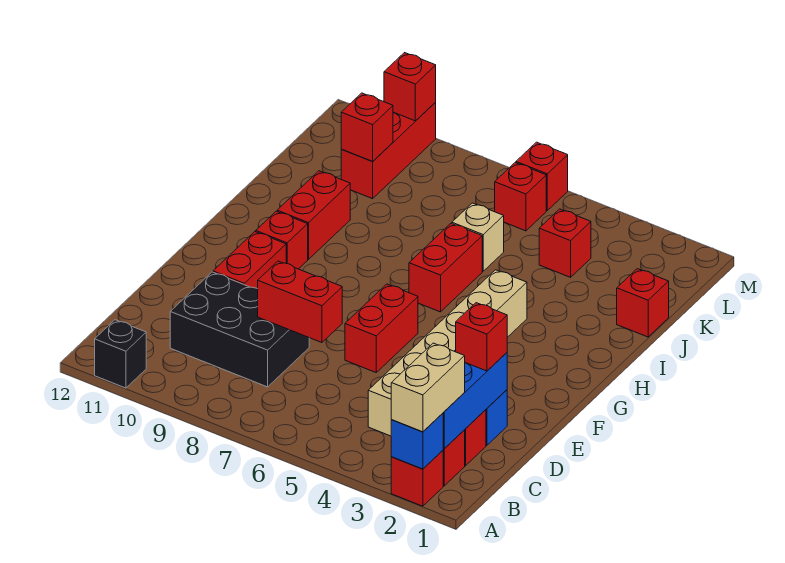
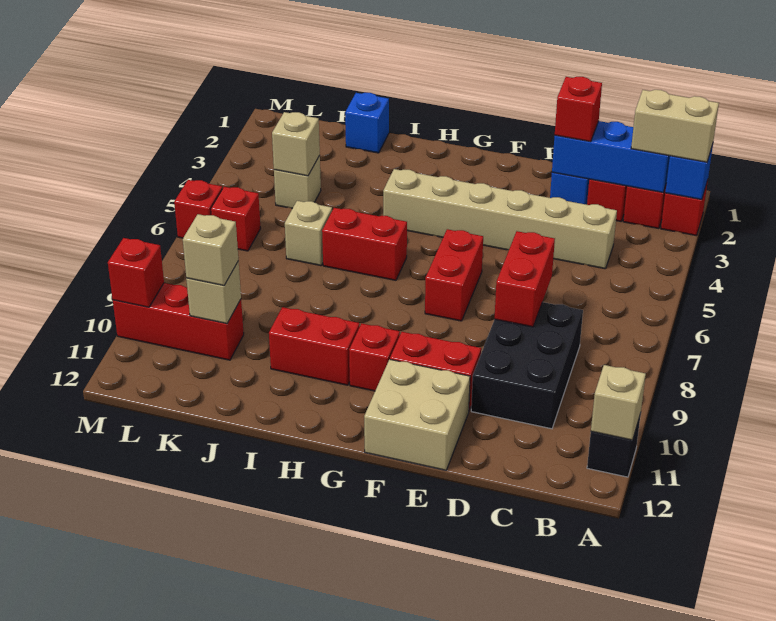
none -> tan brick A11 level 2
red brick E6:F6 level 1 -> red brick F6:F7 level 1
none -> tan brick E11:F12 level 1
red brick J1 level 1 -> blue brick J1 level 1
red brick K4 level 1 -> tan brick K4 level 1
none -> tan brick K4 level 2
red brick K10 level 2 -> tan brick K10 level 2
none -> tan brick K10 level 3

